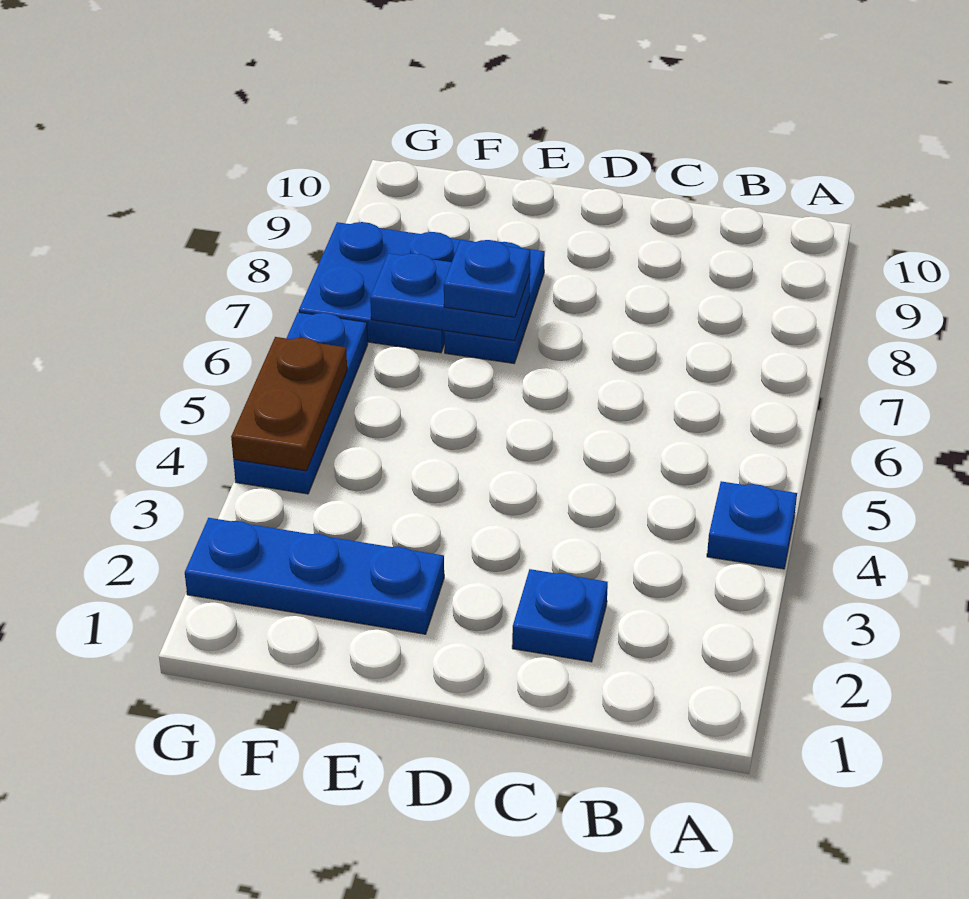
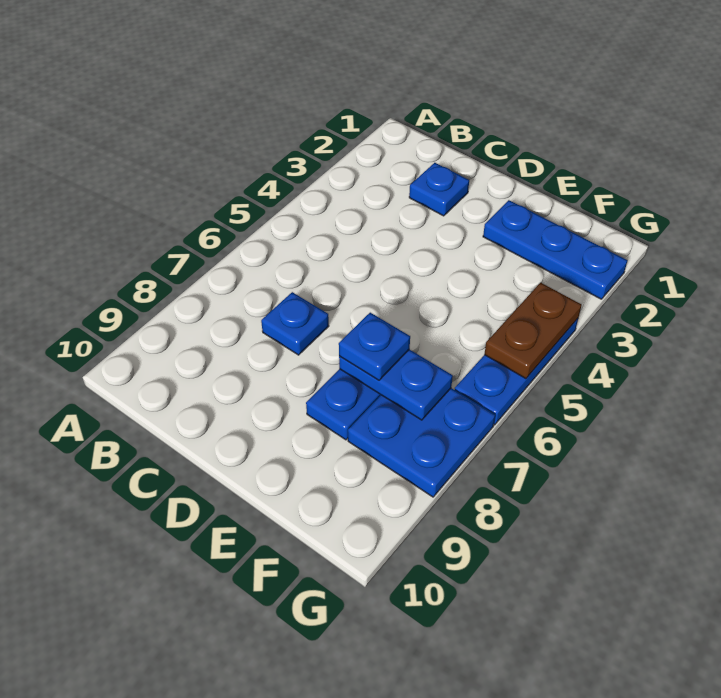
blue plate A4 level 1 -> blue plate C7 level 1

